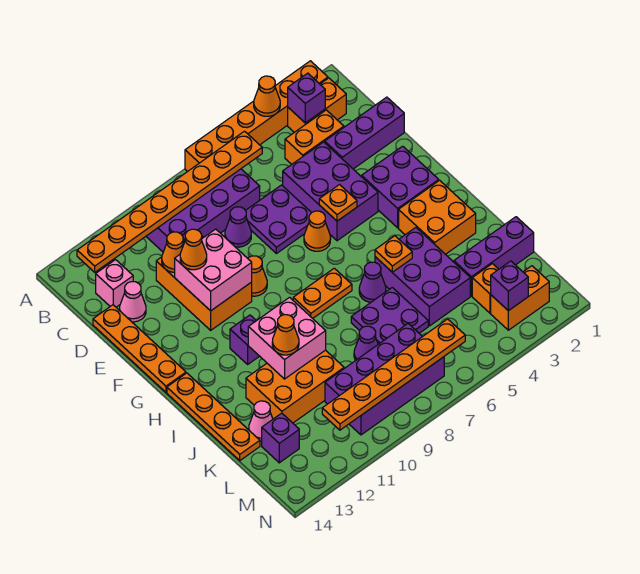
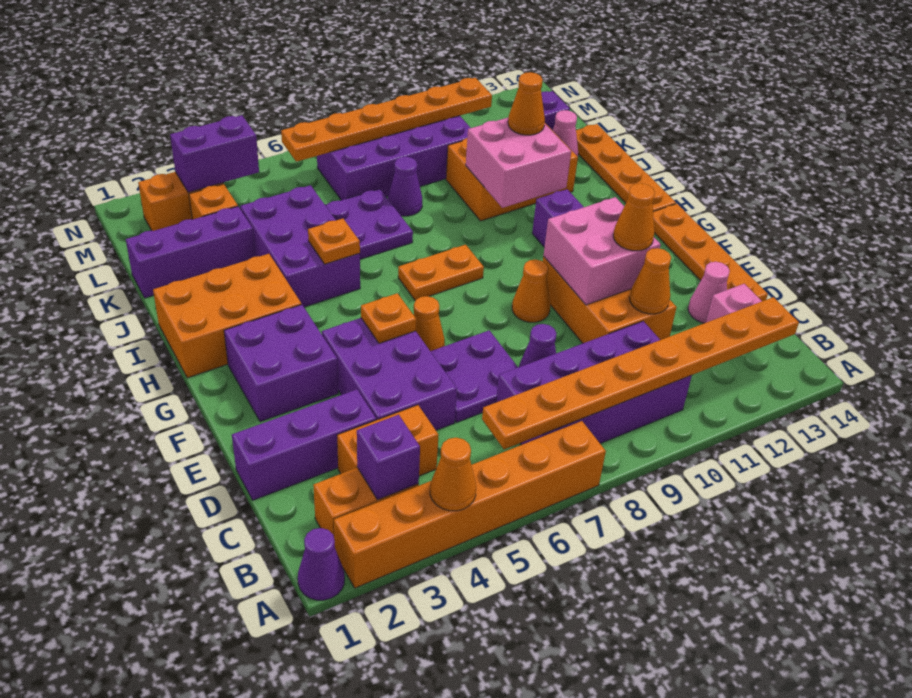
orange brick H2:I3 level 1 -> orange brick H1:I3 level 1
purple cone I6 level 1 -> purple cone A1 level 1
purple brick M3 level 2 -> purple brick M3:M4 level 2

